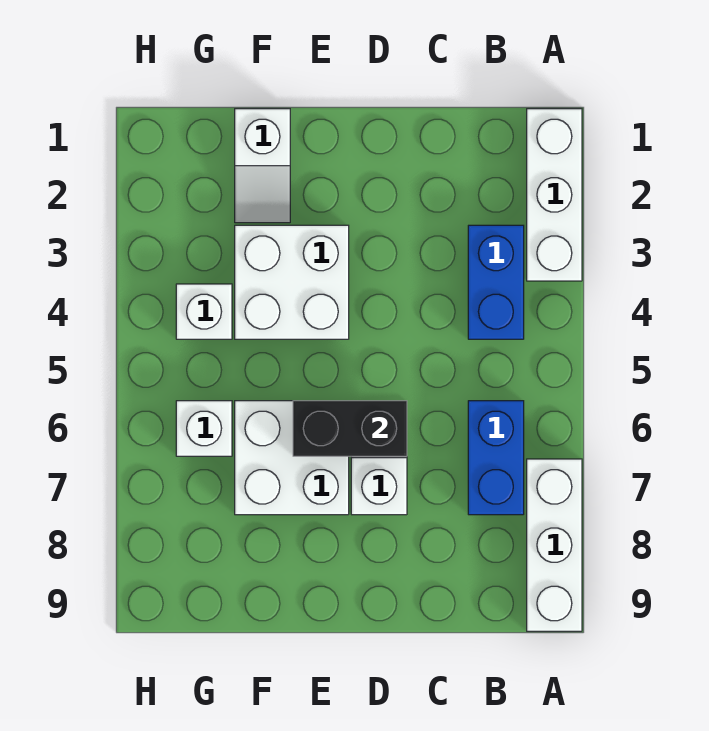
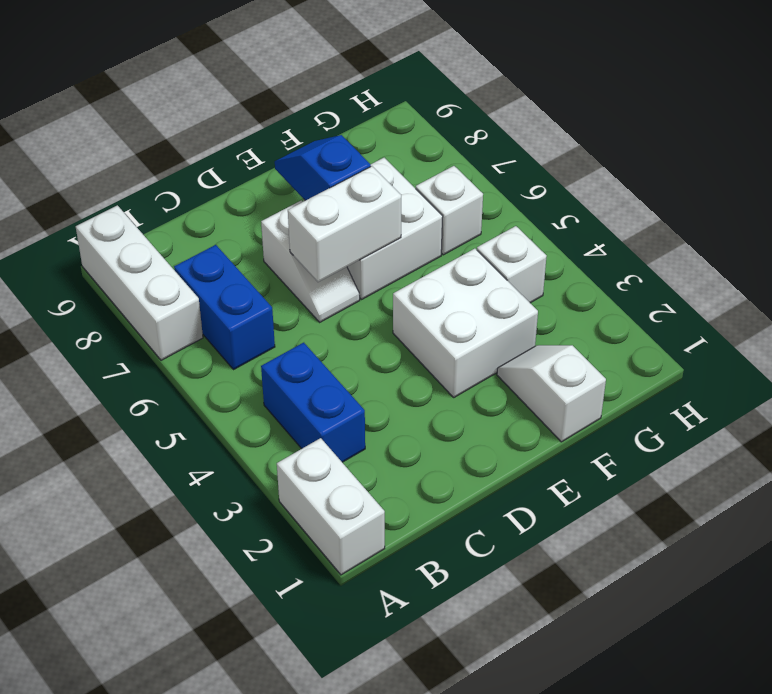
white brick A1:A3 level 1 -> white brick A1:A2 level 1
black brick D6:E6 level 2 -> white brick D6:E6 level 2
none -> blue slope E7:E8 level 2 top 7

